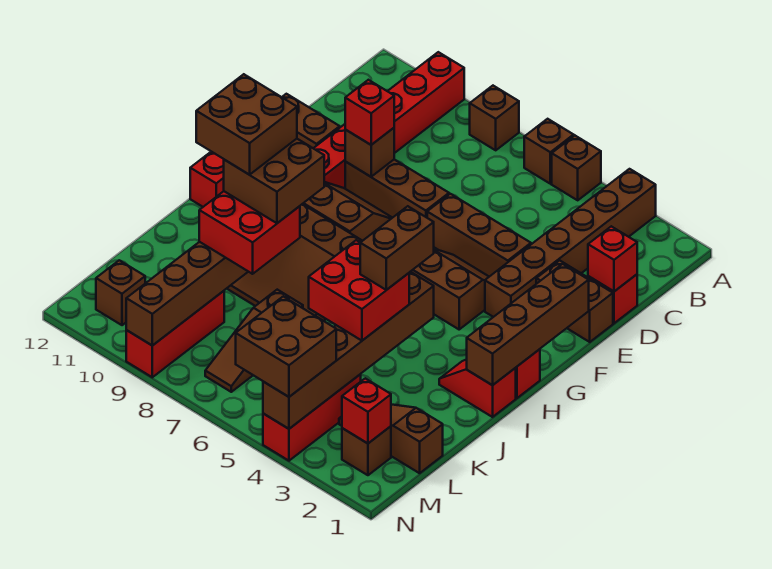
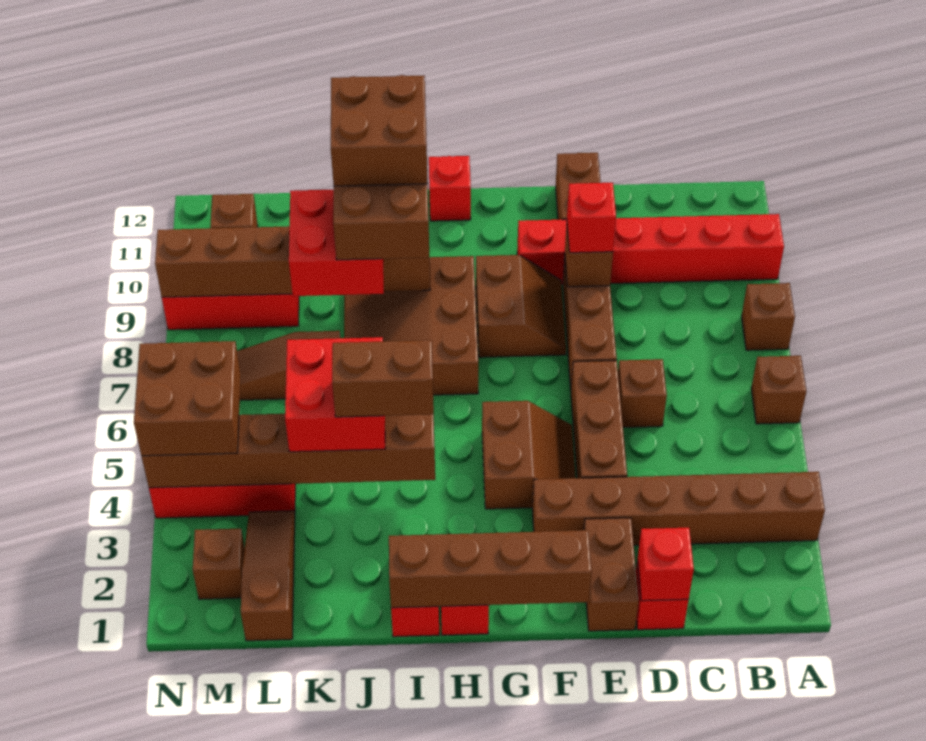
brown brick A5 level 1 -> brown brick D6 level 1
red brick M2 level 2 -> none

